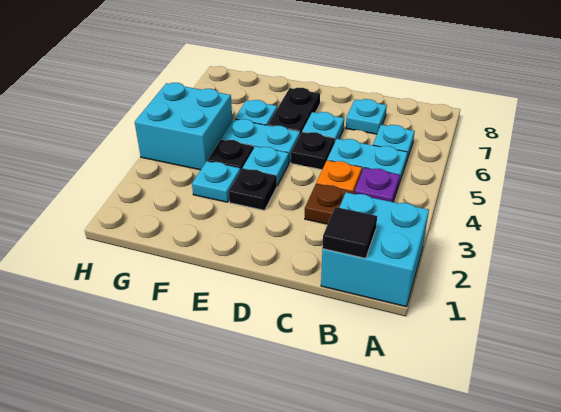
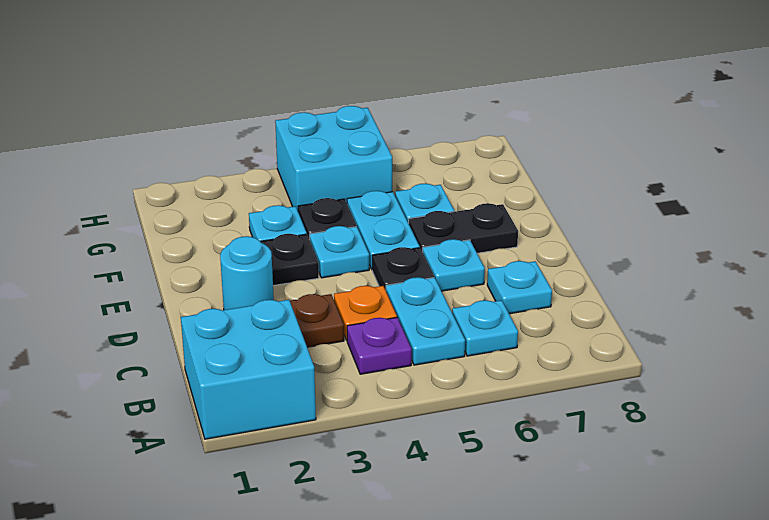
black tile B1 level 2 -> none
none -> cyan round brick D2 level 1

